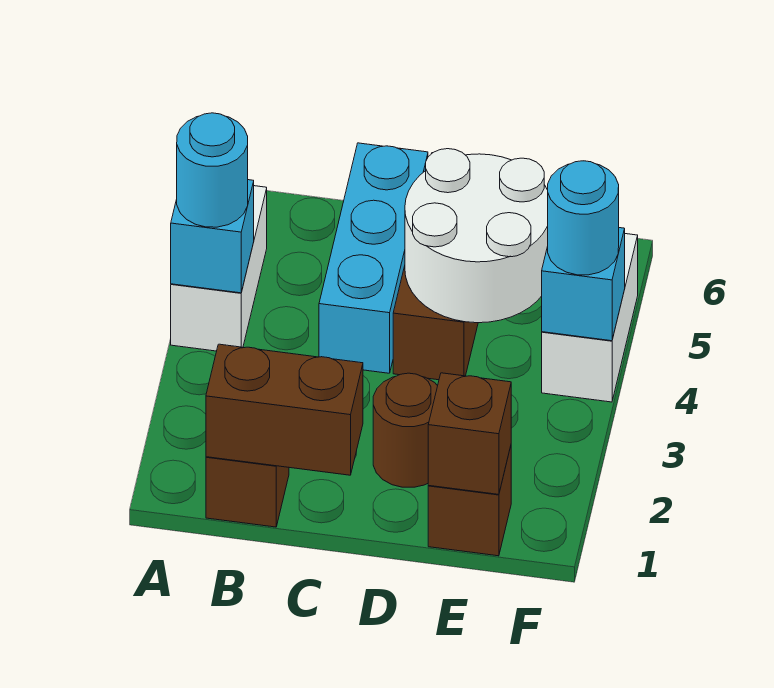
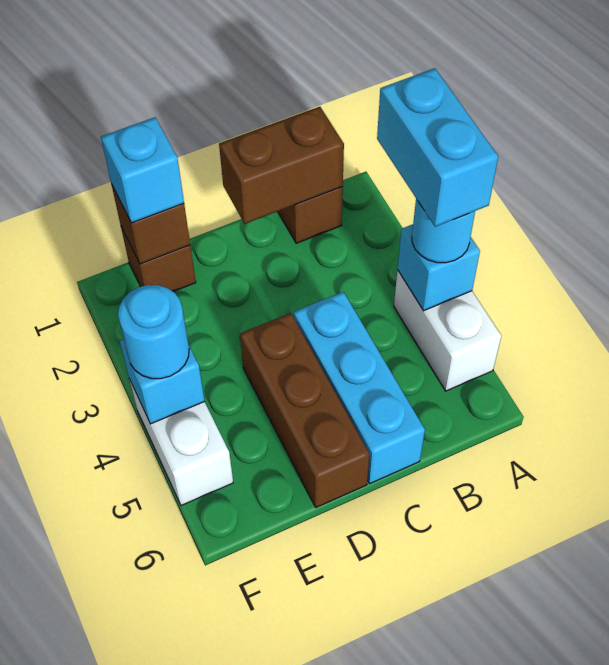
none -> cyan brick A3:A4 level 4
brown round brick D2 level 1 -> none
white round brick D4:E5 level 2 -> none
none -> cyan brick E1 level 3

